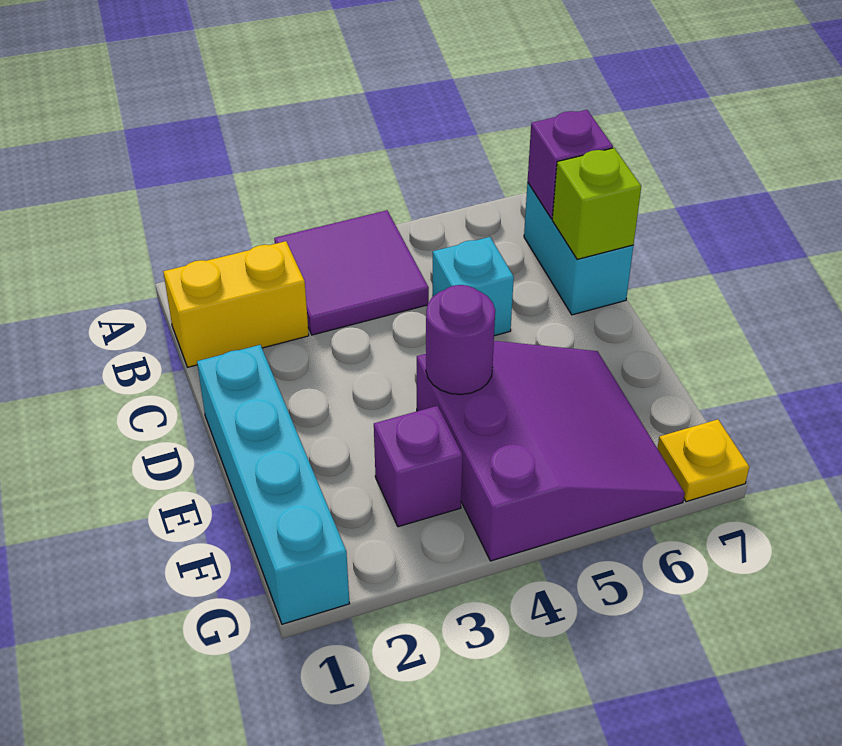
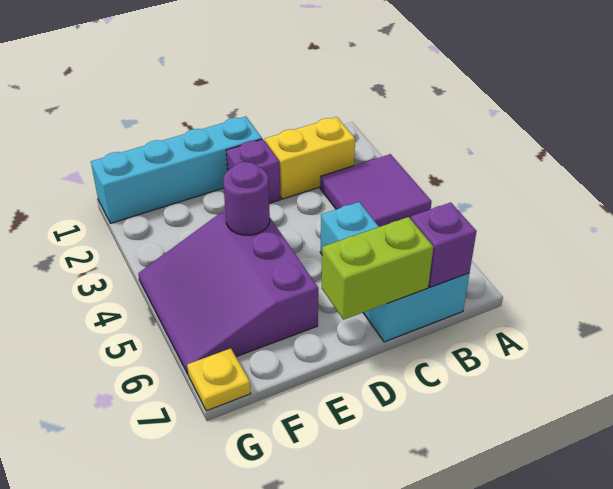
yellow brick B1:B2 level 1 -> yellow brick B2:C2 level 1
lime brick C7 level 2 -> lime brick C7:D7 level 2
purple slope E4:G6 level 1 top 4 -> purple slope E4:G6 level 1 top E
purple brick F3 level 1 -> purple brick D2 level 1

